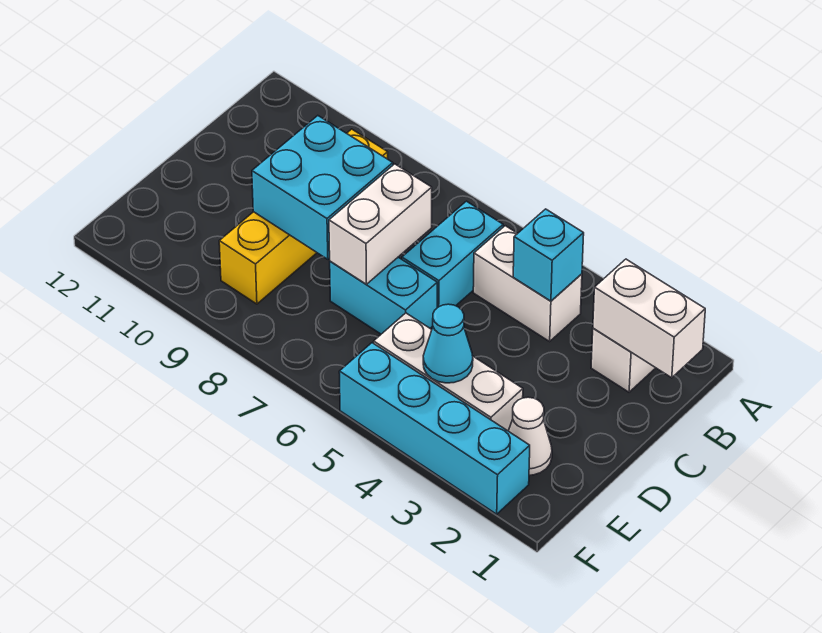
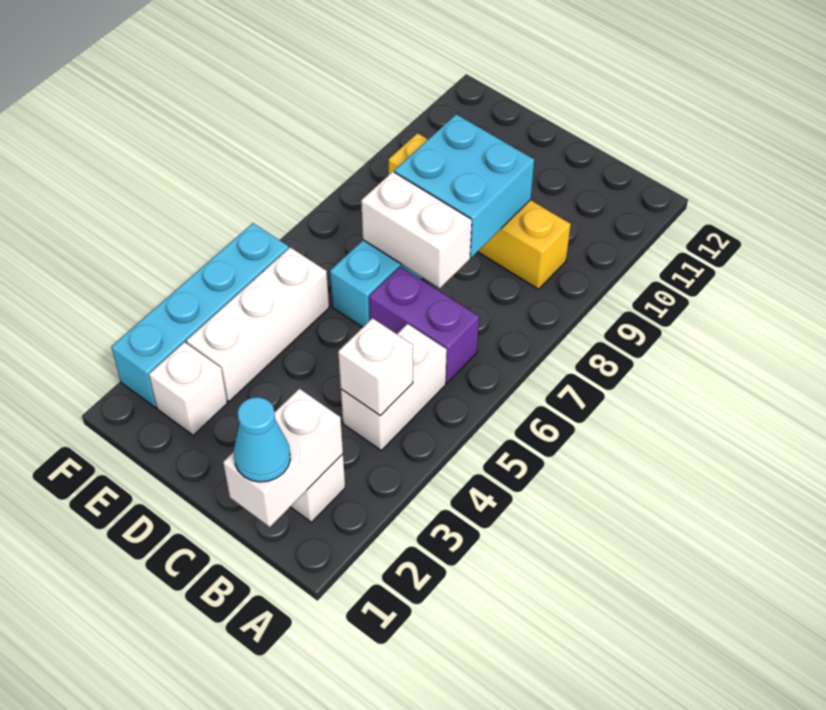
cyan brick B4 level 2 -> white brick B4 level 2
cyan brick B6:C6 level 1 -> purple brick B6:C6 level 1
white cone E2 level 1 -> white brick E2 level 1
cyan cone E4 level 2 -> cyan cone B1 level 3

